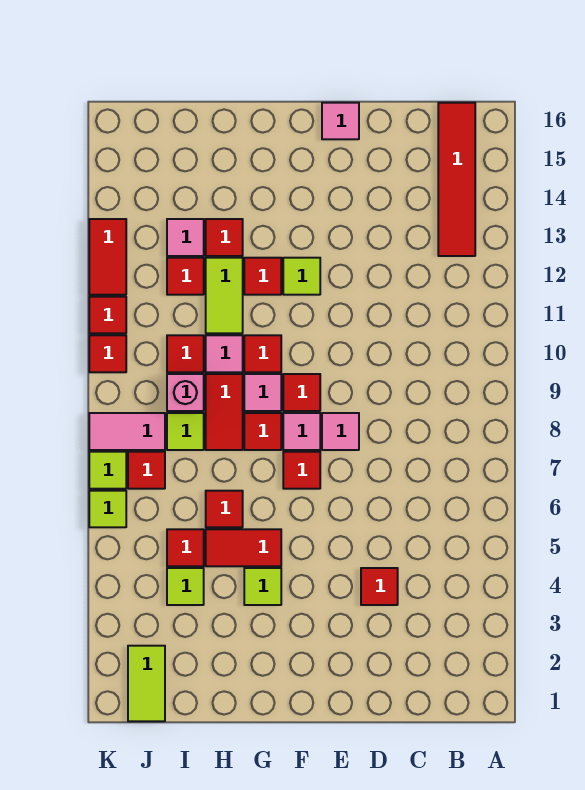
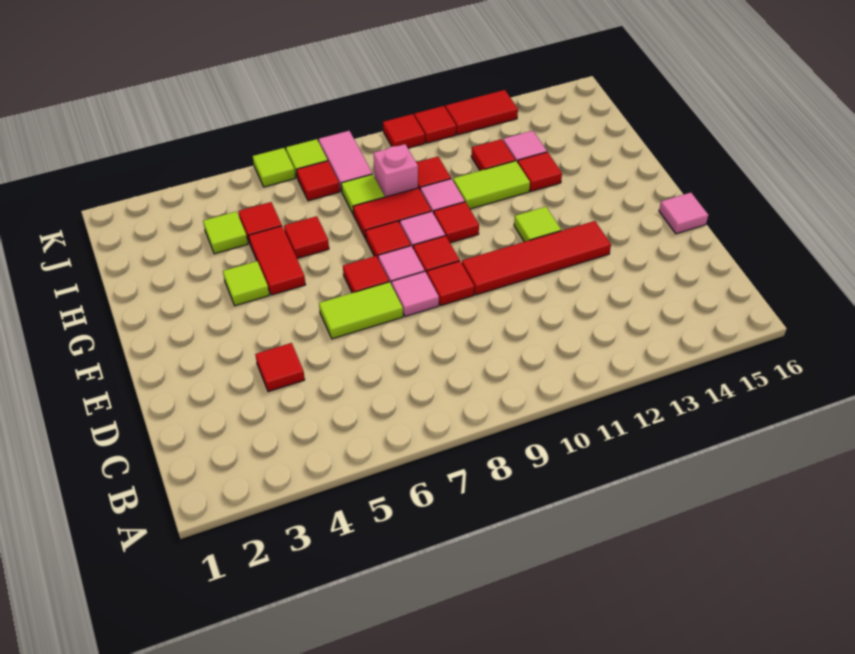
red tile B13:B16 level 1 -> red tile E10:E13 level 1
red tile G12 level 1 -> red tile E9 level 1
lime tile J1:J2 level 1 -> lime tile E6:E7 level 1

